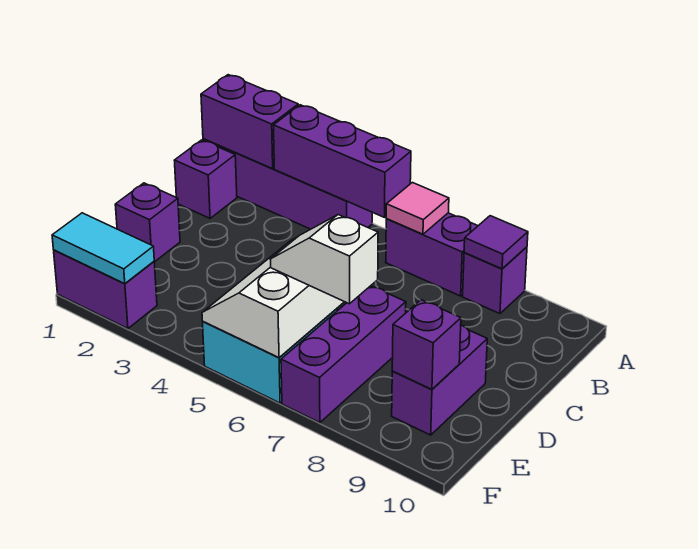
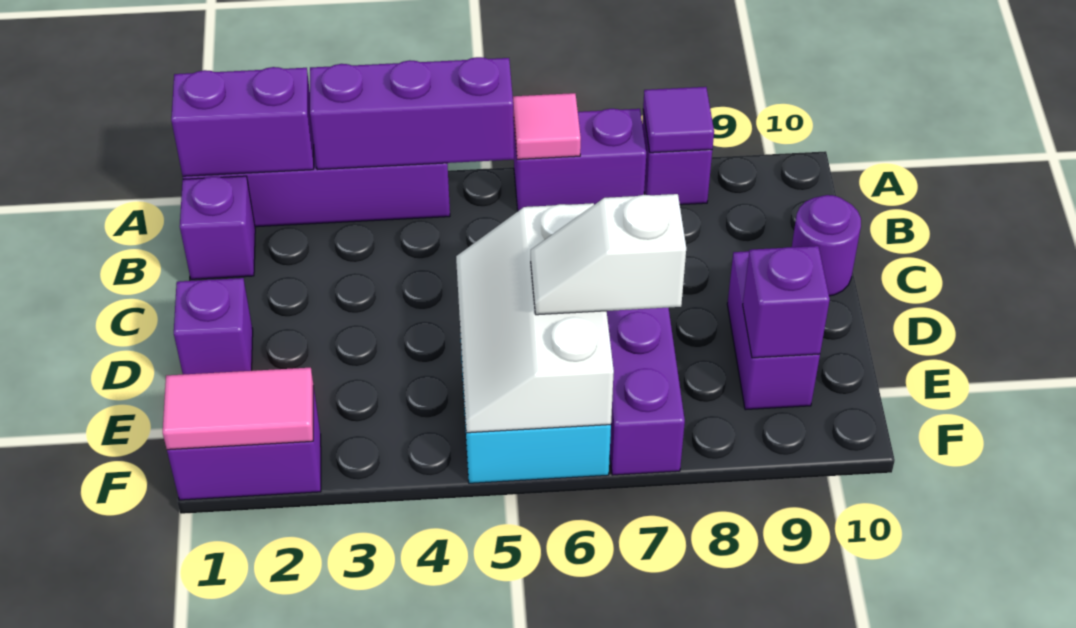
none -> purple round brick C10 level 1
cyan tile F1:F2 level 2 -> pink tile F1:F2 level 2

